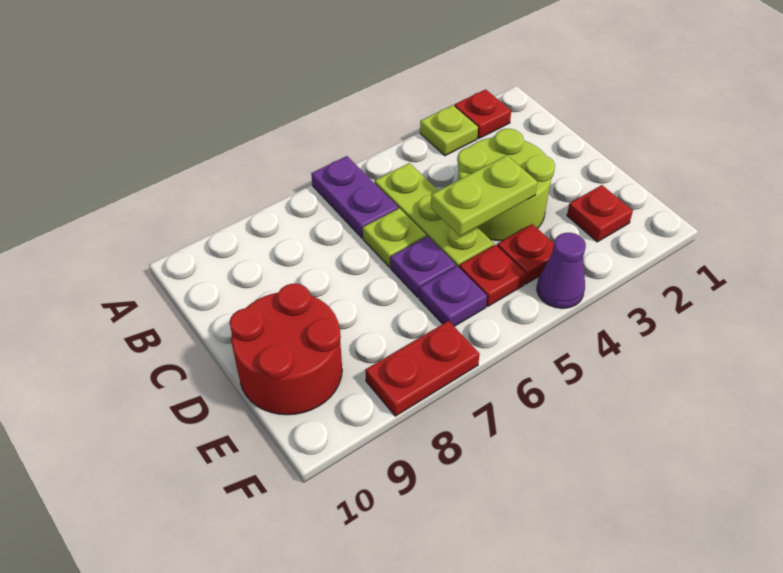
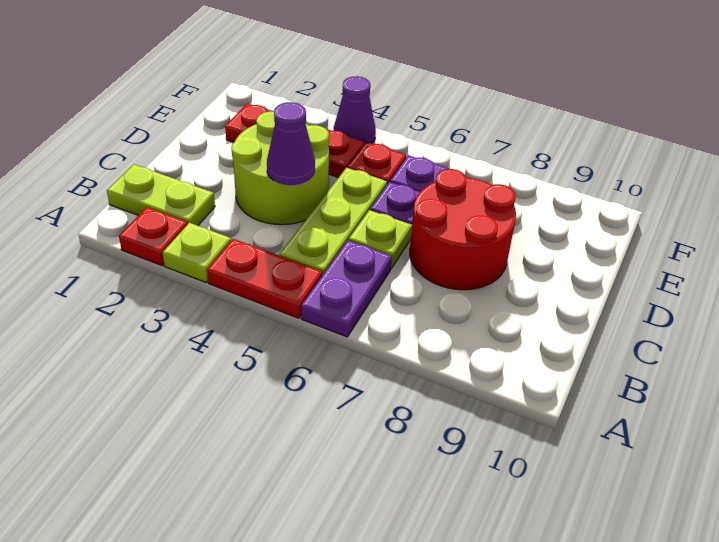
none -> purple cone C4 level 2
lime plate D4:D5 level 2 -> lime plate B1:B2 level 1
red round brick D9:E10 level 1 -> red round brick C7:D8 level 1
red plate F7:F8 level 1 -> red plate A4:A5 level 1

